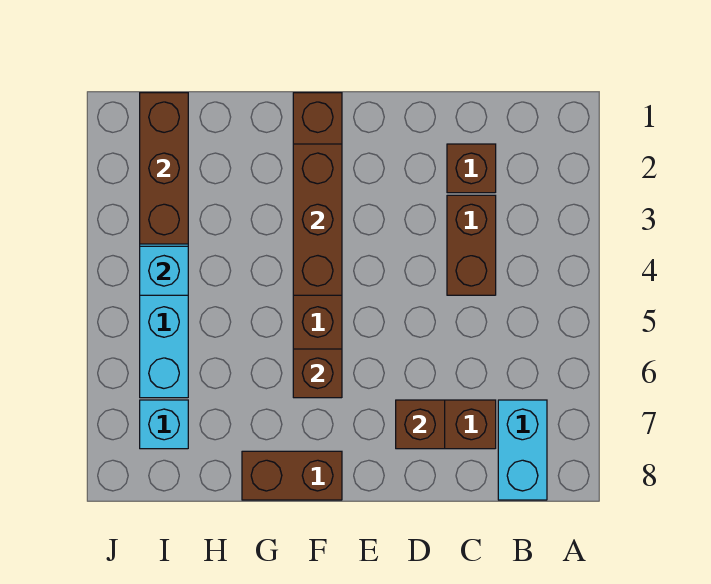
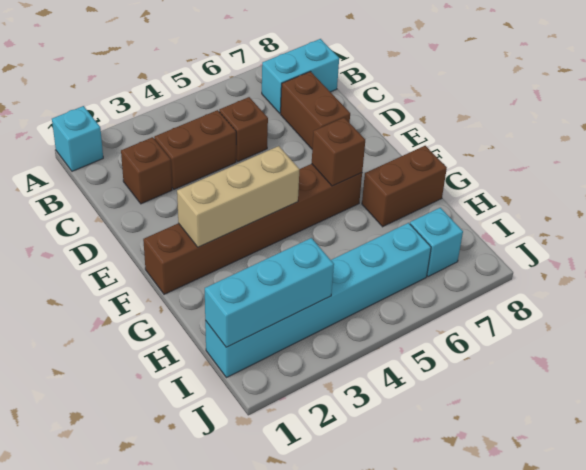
brown brick D7 level 2 -> brown brick C5 level 1
brown brick F2:F4 level 2 -> tan brick F2:F4 level 2
brown brick F8:G8 level 1 -> brown brick G7:G8 level 1
brown brick I1:I3 level 2 -> cyan brick I1:I3 level 2
cyan brick I4 level 2 -> cyan brick A1 level 1

